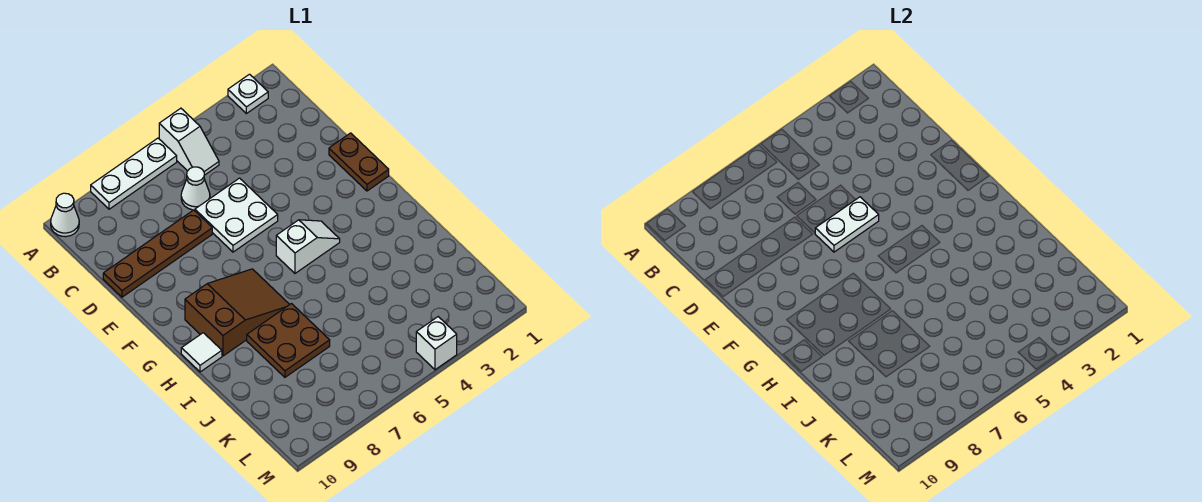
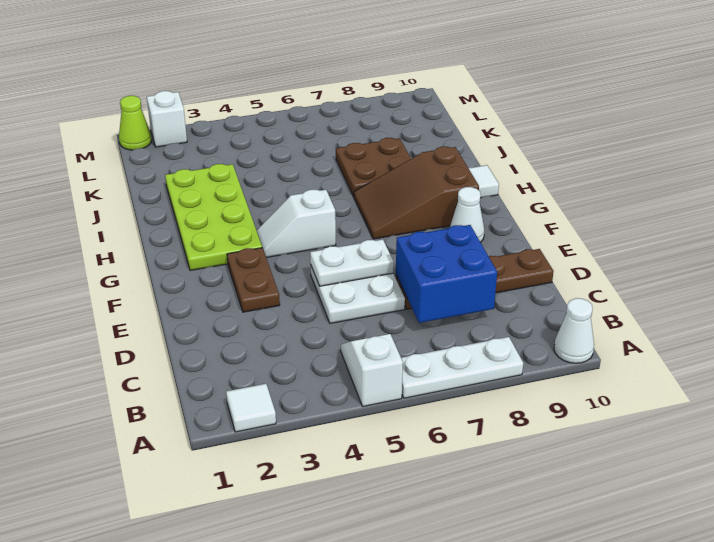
white plate A2 level 1 -> white tile A2 level 1
white cone C6 level 1 -> white cone F9 level 1
none -> blue brick C7:D8 level 2
brown plate E1:F1 level 1 -> brown plate E3:F3 level 1
none -> lime plate G2:J3 level 1
none -> lime cone M1 level 1
white brick M4 level 1 -> white brick M2 level 1

